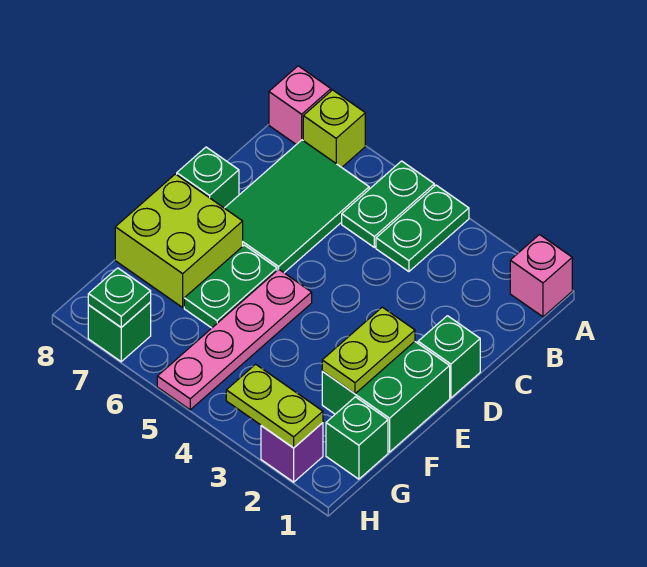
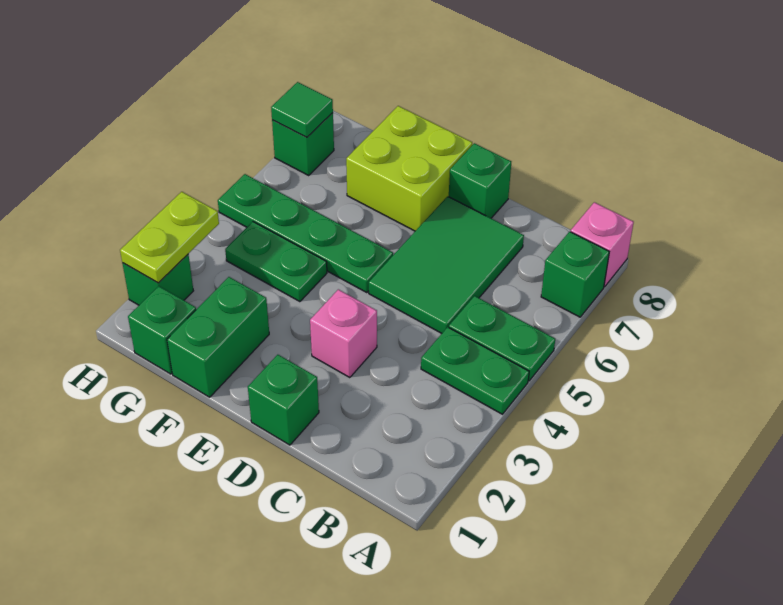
pink brick A1 level 1 -> pink brick D3 level 1
lime brick A7 level 1 -> green brick A7 level 1
green tile B6:D7 level 1 -> green tile C5:D7 level 1
green brick E1:F2 level 1 -> green brick F1:F2 level 1
lime plate E2:F2 level 2 -> none
pink plate E5:H5 level 1 -> green plate E5:H5 level 1
green plate E6:F6 level 1 -> green plate F4:G4 level 1
purple brick H2 level 1 -> green brick H2 level 1
green plate H7 level 2 -> green tile H7 level 2

